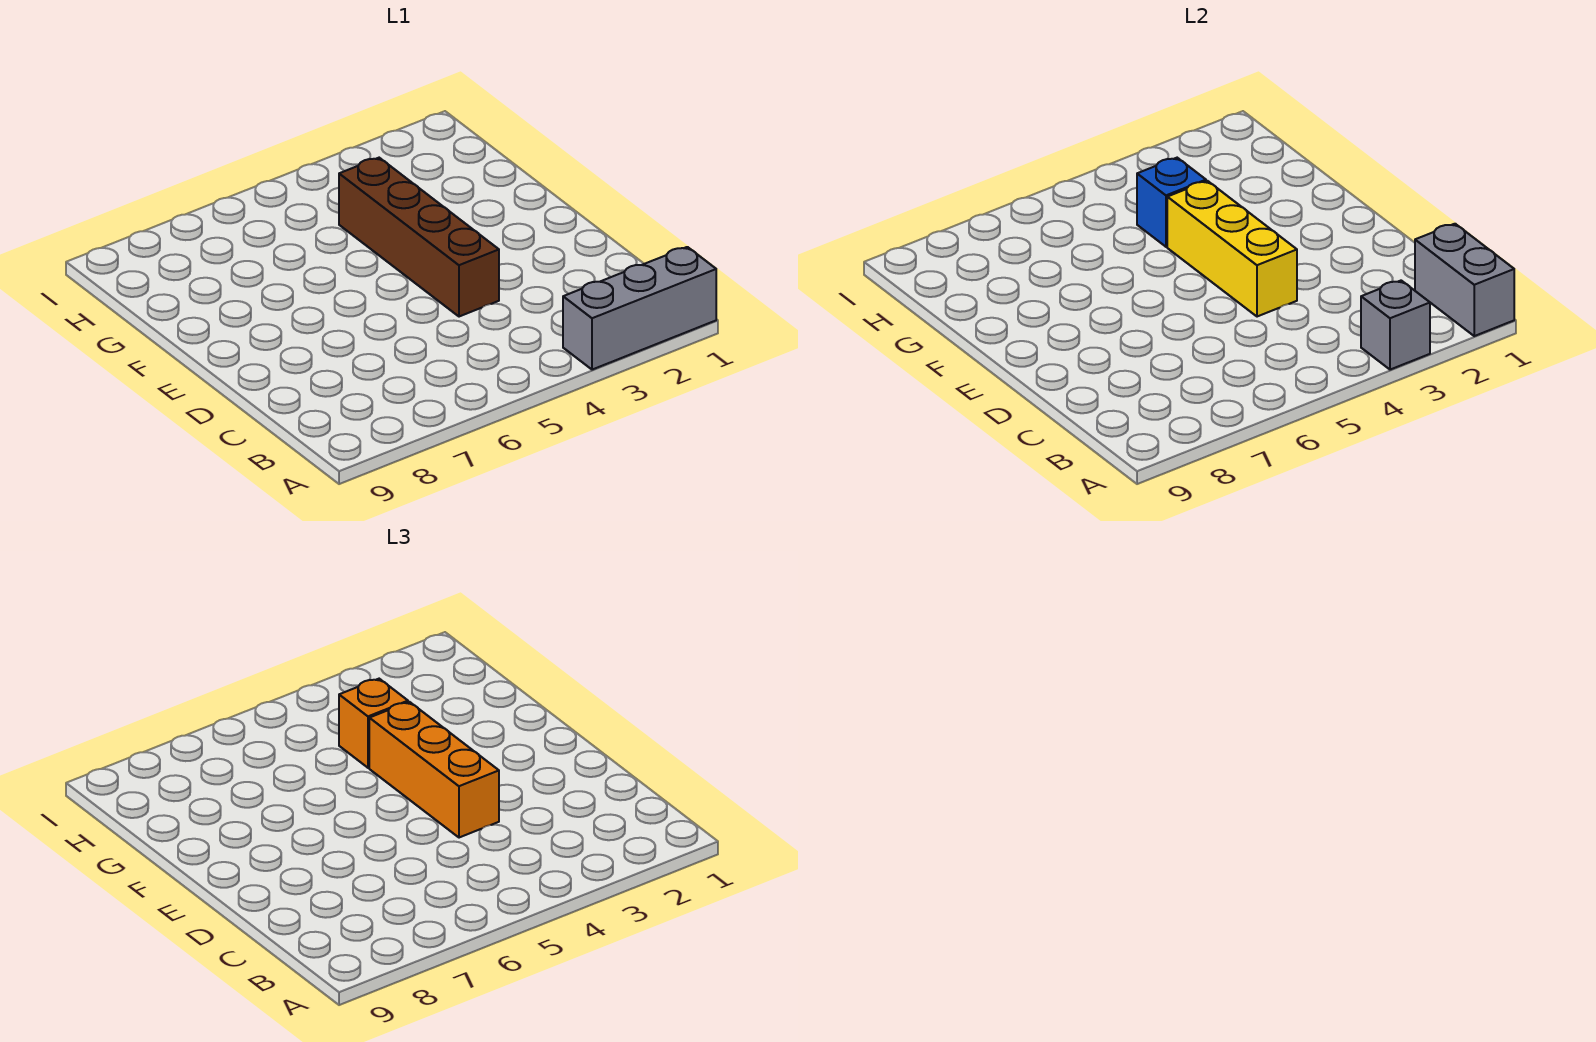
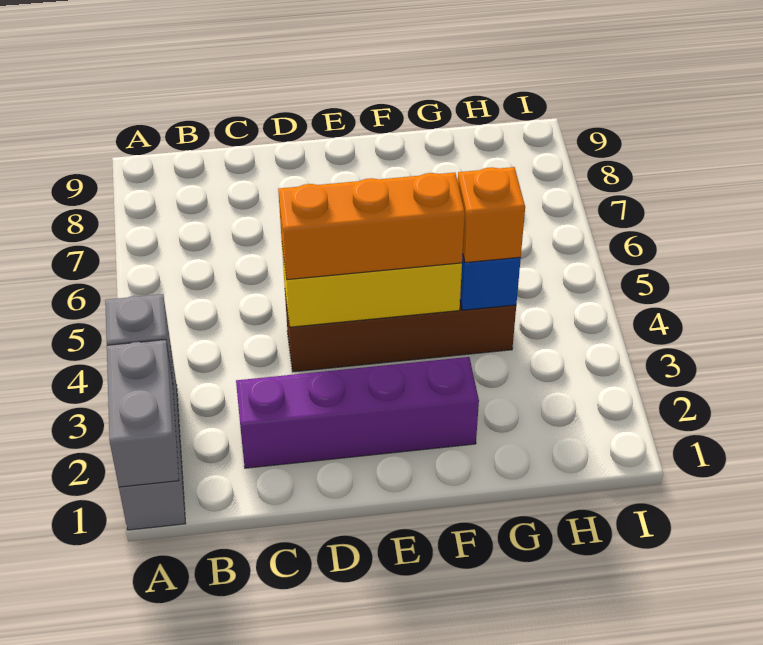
grey brick A1:B1 level 2 -> grey brick A1:A2 level 2
none -> purple brick C2:F2 level 1

